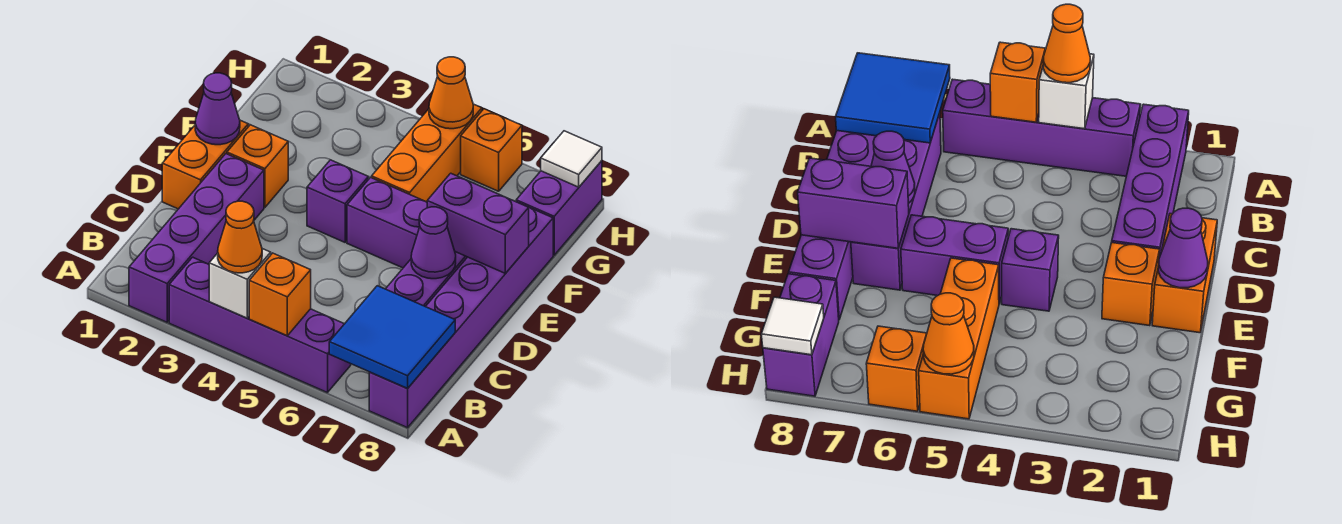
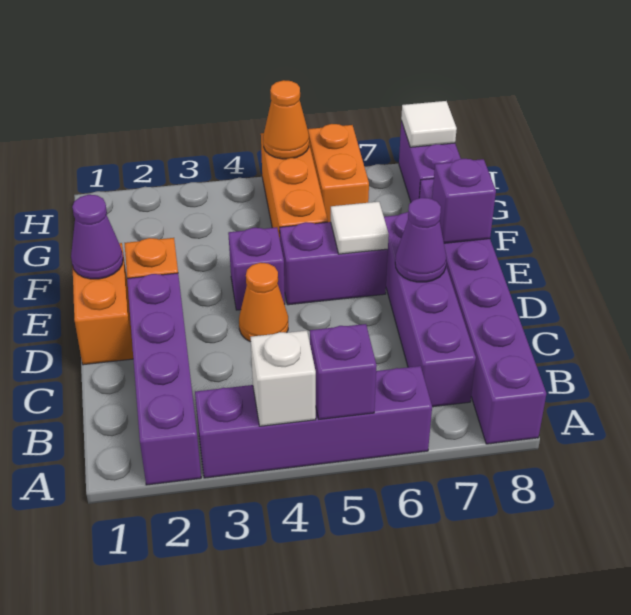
orange cone A4 level 3 -> orange cone D4 level 1
orange brick A5 level 2 -> purple brick A5 level 2
blue tile A7:B8 level 2 -> none
none -> white tile E6 level 2
purple brick E7:E8 level 2 -> purple brick E8 level 2
orange brick H6 level 1 -> orange brick G6:H6 level 1

